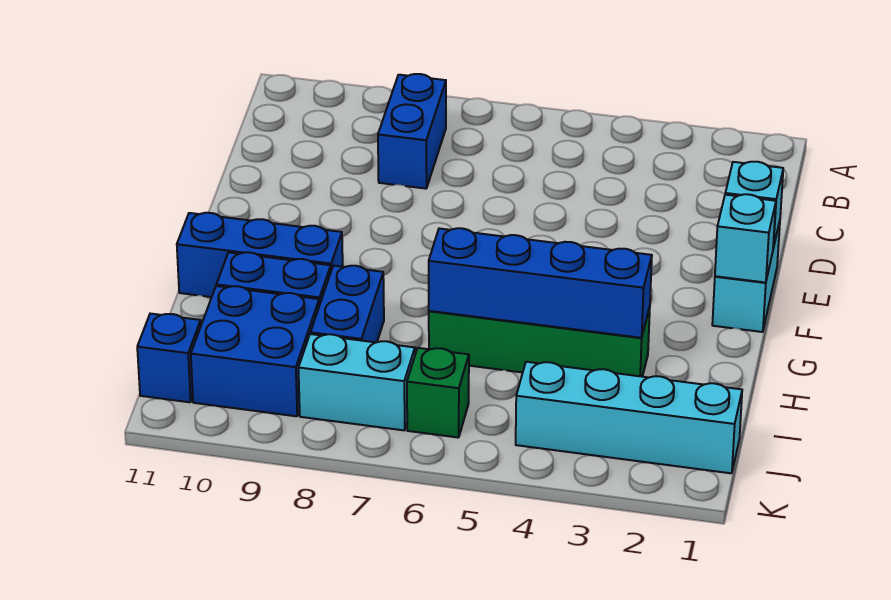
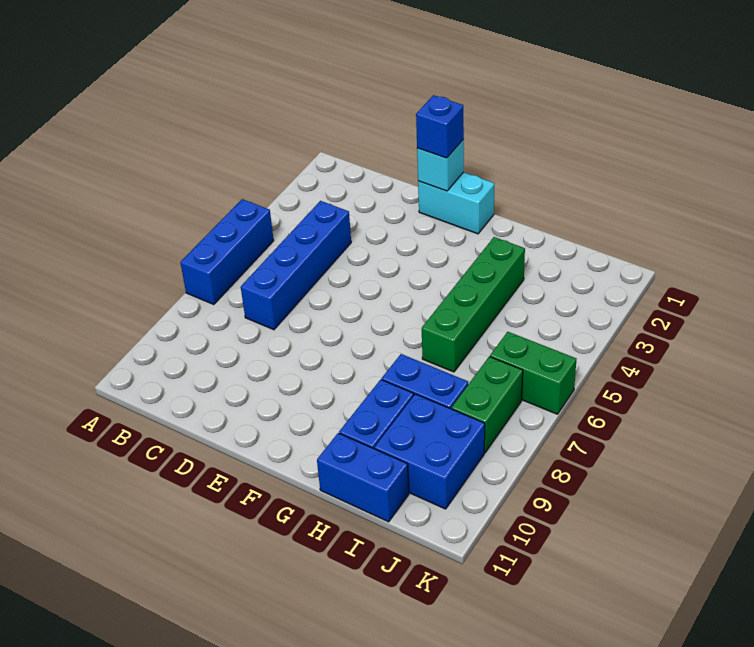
blue brick B8:C8 level 1 -> blue brick H11:I11 level 1
cyan brick F1 level 2 -> none
blue brick G9:G11 level 1 -> blue brick A5:A7 level 1
blue brick H3:H6 level 2 -> blue brick C4:C7 level 1
cyan brick J1:J4 level 1 -> none
green brick J6 level 1 -> green brick J6:K6 level 1
cyan brick J7:J8 level 1 -> green brick J7:J8 level 1
blue brick J11 level 1 -> blue brick E1 level 3

